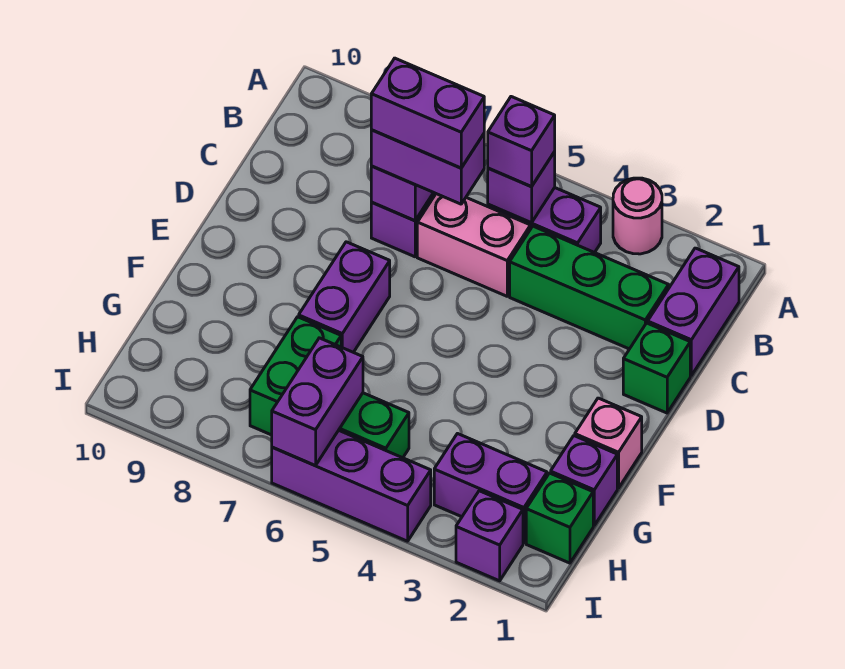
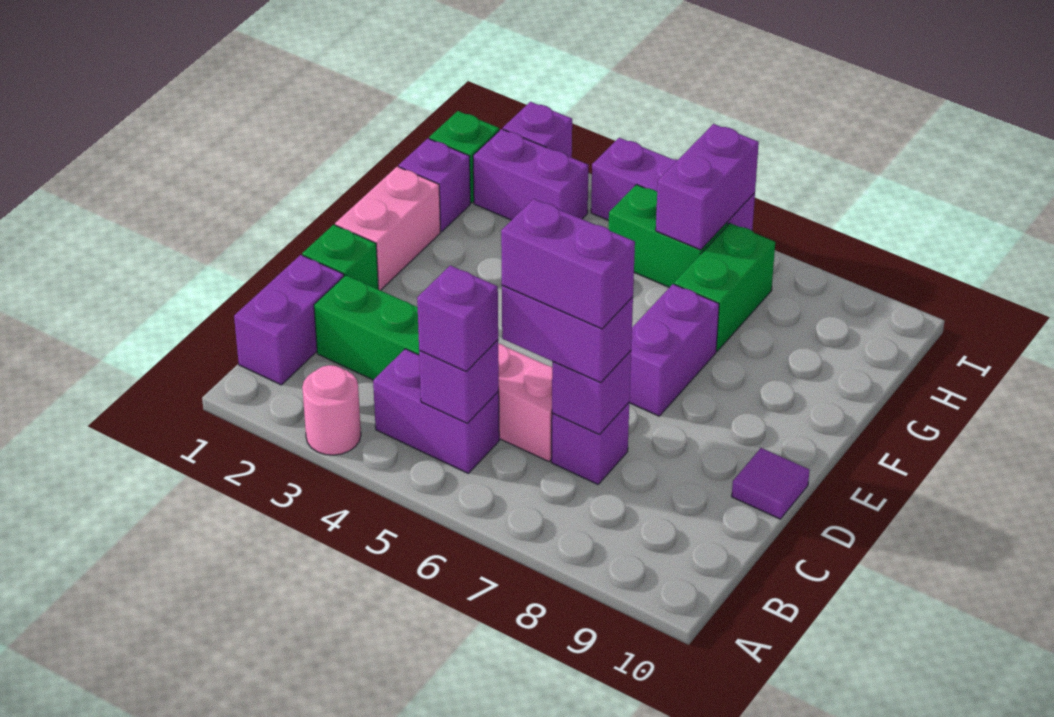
none -> purple tile D10 level 1
pink brick F1 level 1 -> pink brick E1:F1 level 1

